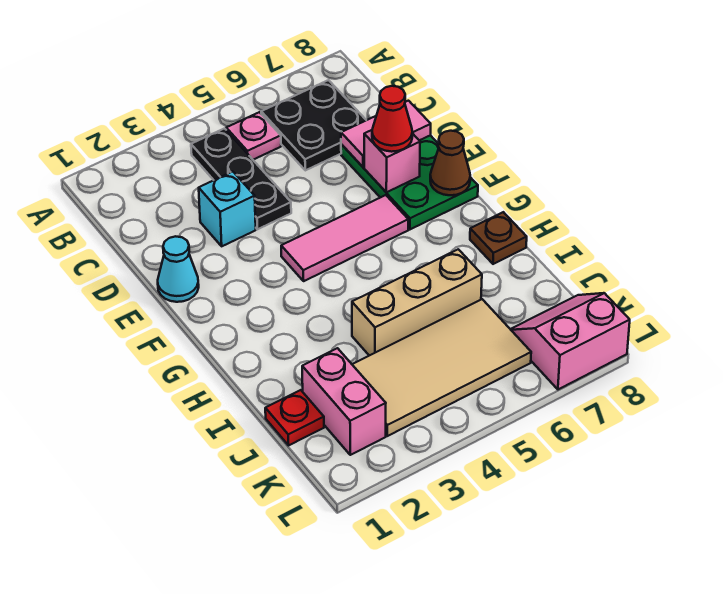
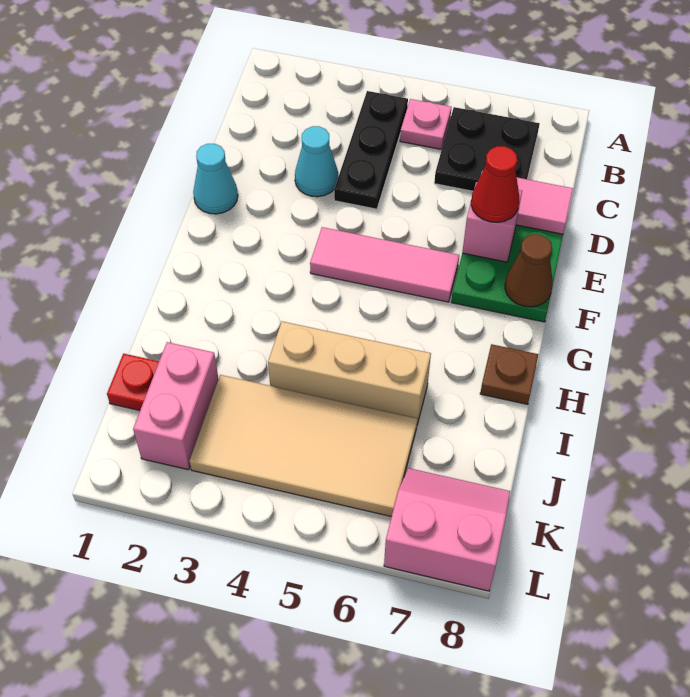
cyan brick D3 level 1 -> cyan cone D3 level 1

